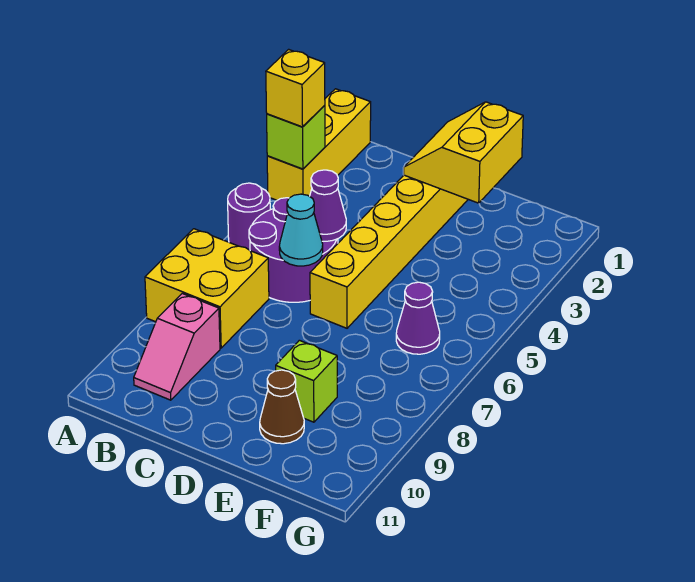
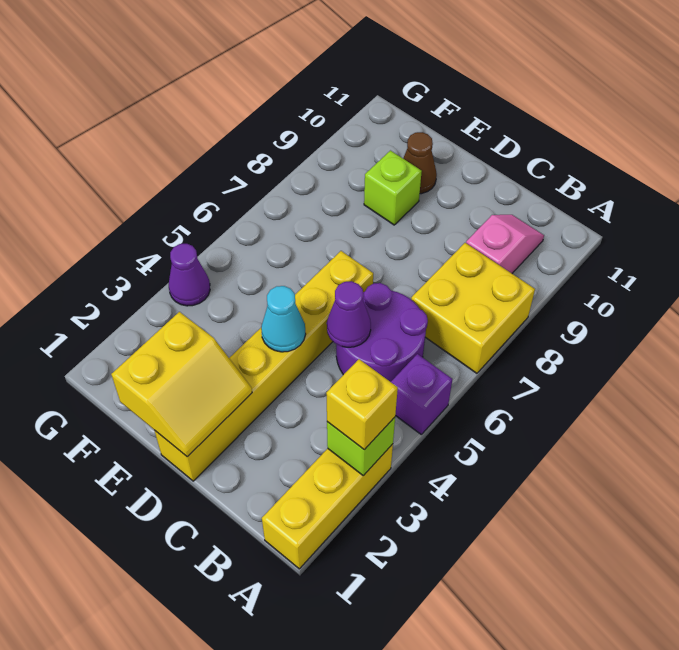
purple round brick A5 level 1 -> purple brick A5 level 1
cyan cone C6 level 2 -> cyan cone D4 level 2
purple cone F6 level 1 -> purple cone G4 level 1

